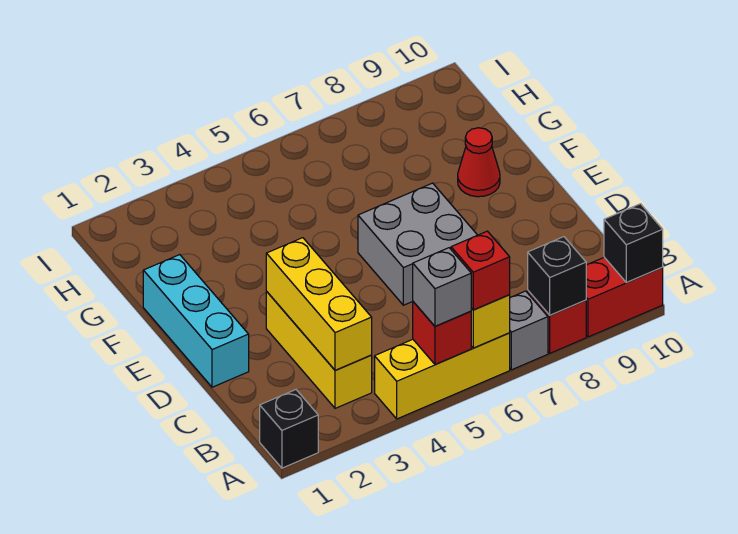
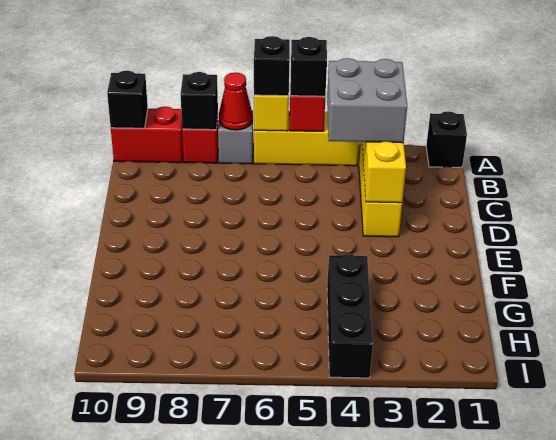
grey brick A5 level 3 -> black brick A5 level 3
red brick A6 level 3 -> black brick A6 level 3
cyan brick D1:F1 level 1 -> none
grey brick D6:E7 level 1 -> grey brick B3:C4 level 3
red cone F9 level 1 -> red cone A7 level 2
none -> black brick G4:I4 level 1

